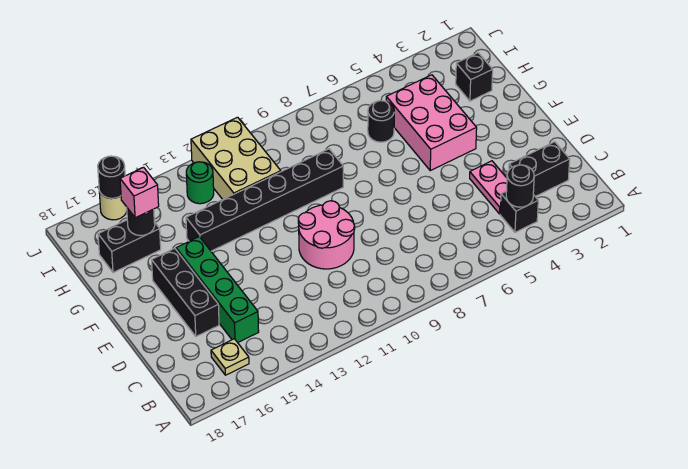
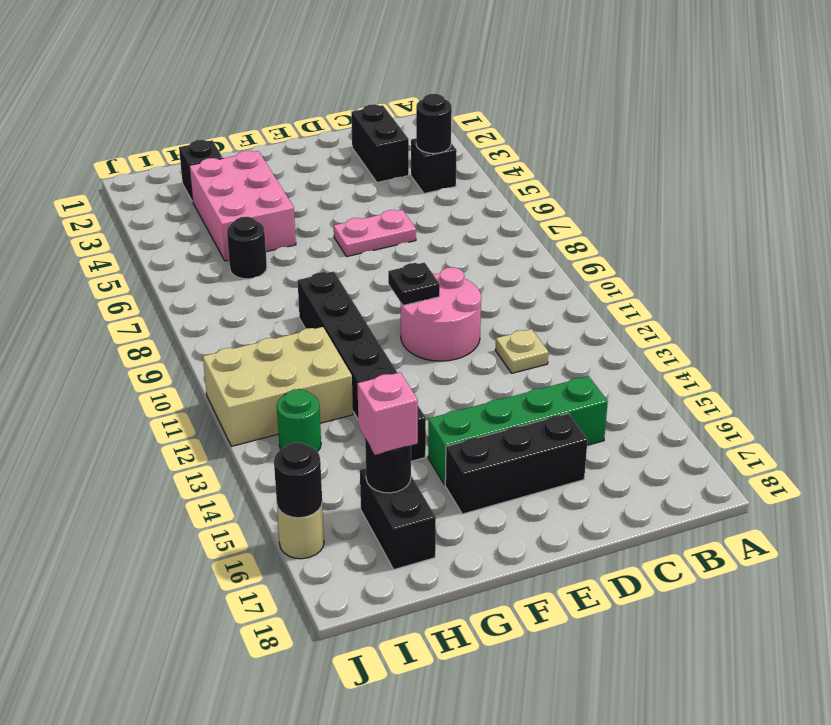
tan plate B16 level 1 -> tan plate C12 level 1
pink plate C4:D4 level 1 -> pink plate D6:E6 level 1
none -> black plate E10 level 2
pink brick F4:H5 level 1 -> pink brick G3:H5 level 1

